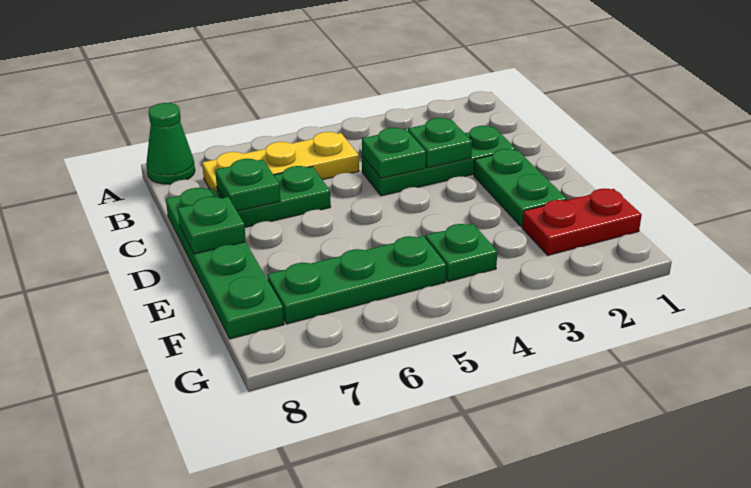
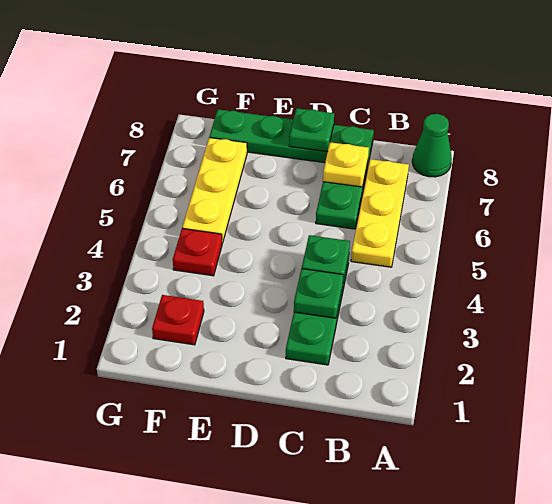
green plate C7 level 2 -> yellow plate C7 level 2
green plate D2:E2 level 1 -> none
red plate F1:F2 level 1 -> red plate F2 level 1
green plate F4 level 1 -> red plate F4 level 1
green plate F5:F7 level 1 -> yellow plate F5:F7 level 1

